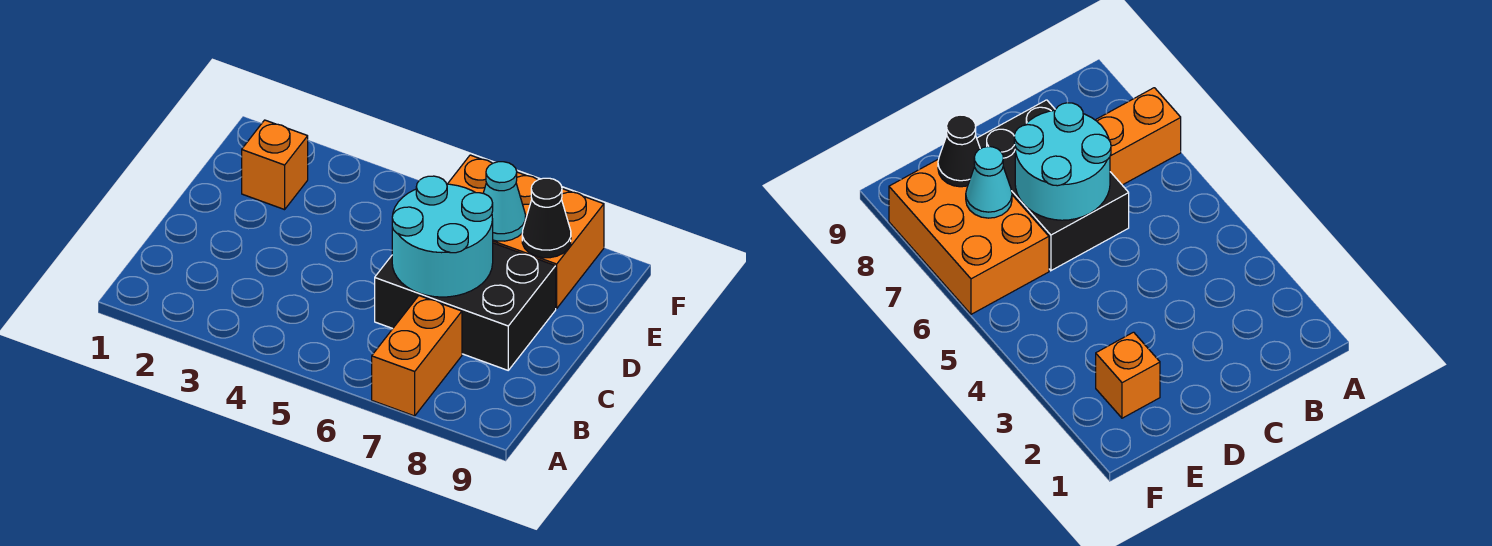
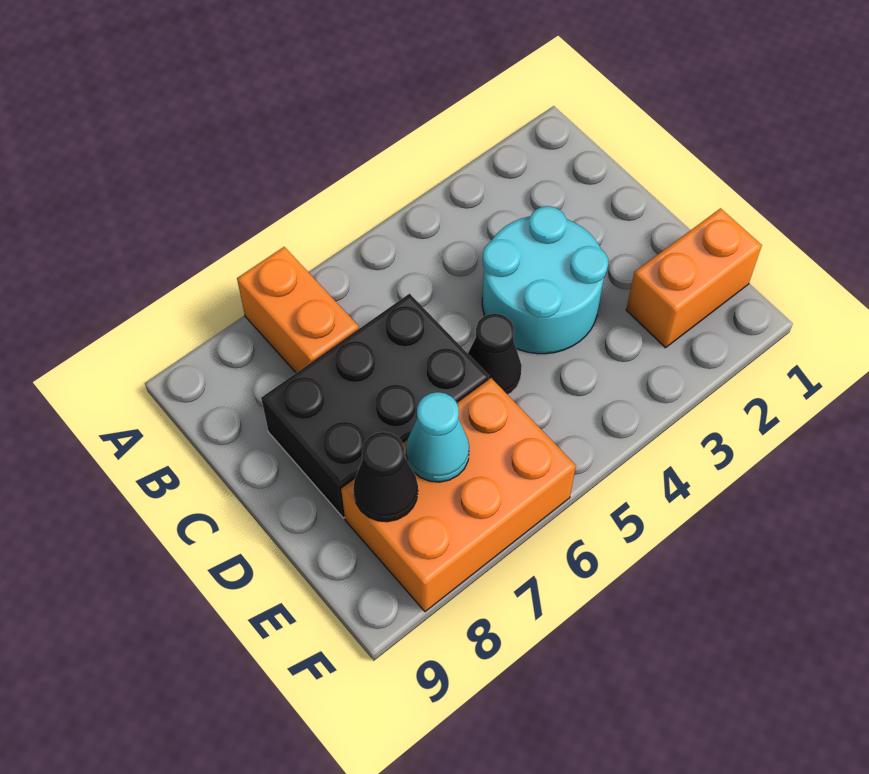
cyan round brick C6:D7 level 2 -> cyan round brick C3:D4 level 1
none -> black cone D5 level 1
orange brick E2 level 1 -> orange brick E1:E2 level 1

